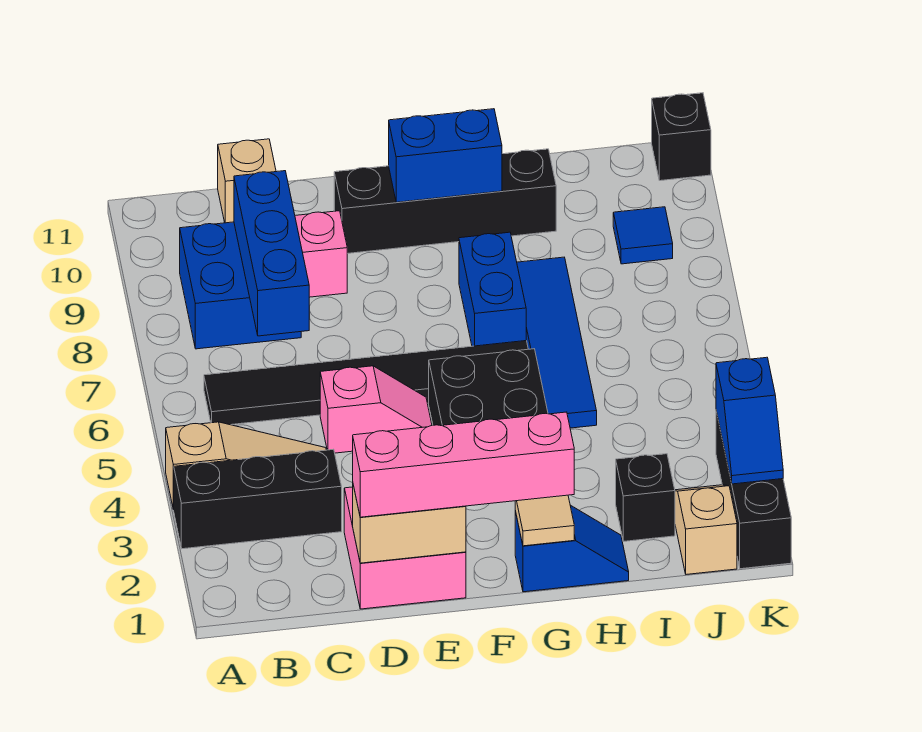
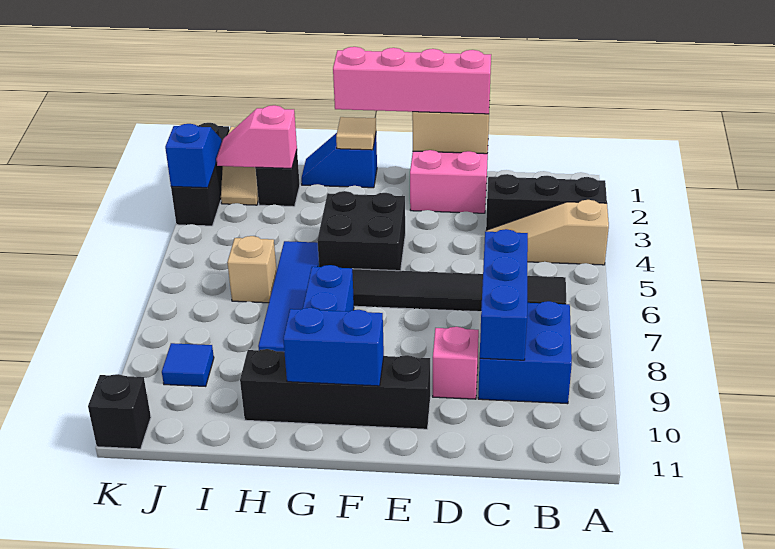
tan brick C11 level 1 -> tan brick I6 level 1
pink slope D5:E5 level 1 top D -> pink slope I2:J2 level 2 top I

